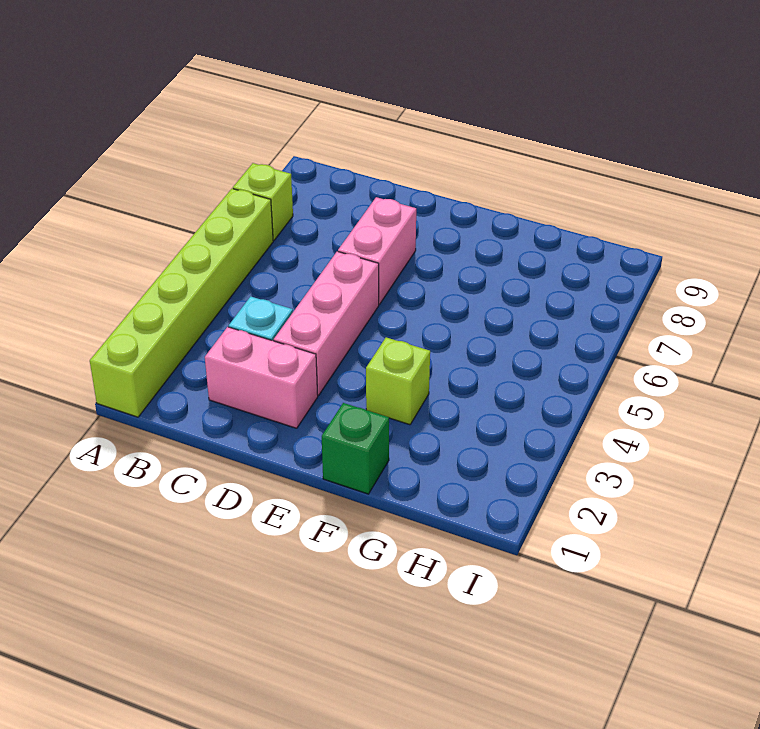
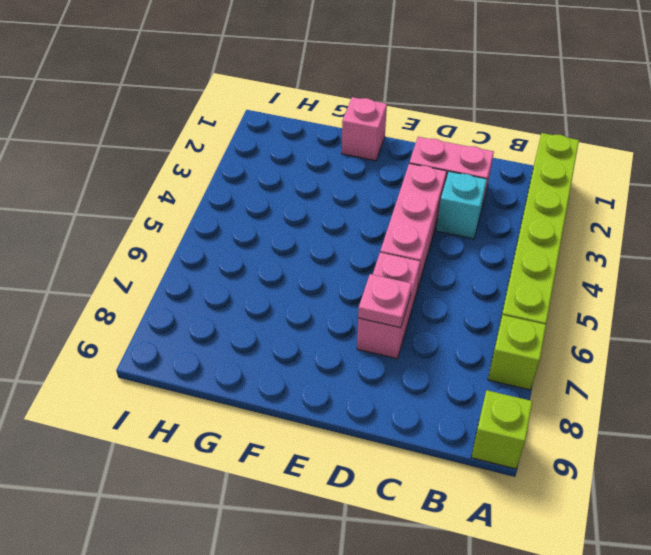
none -> pink plate D7 level 2
green brick F1 level 1 -> pink brick F1 level 1
lime brick F3 level 1 -> lime brick A9 level 1

